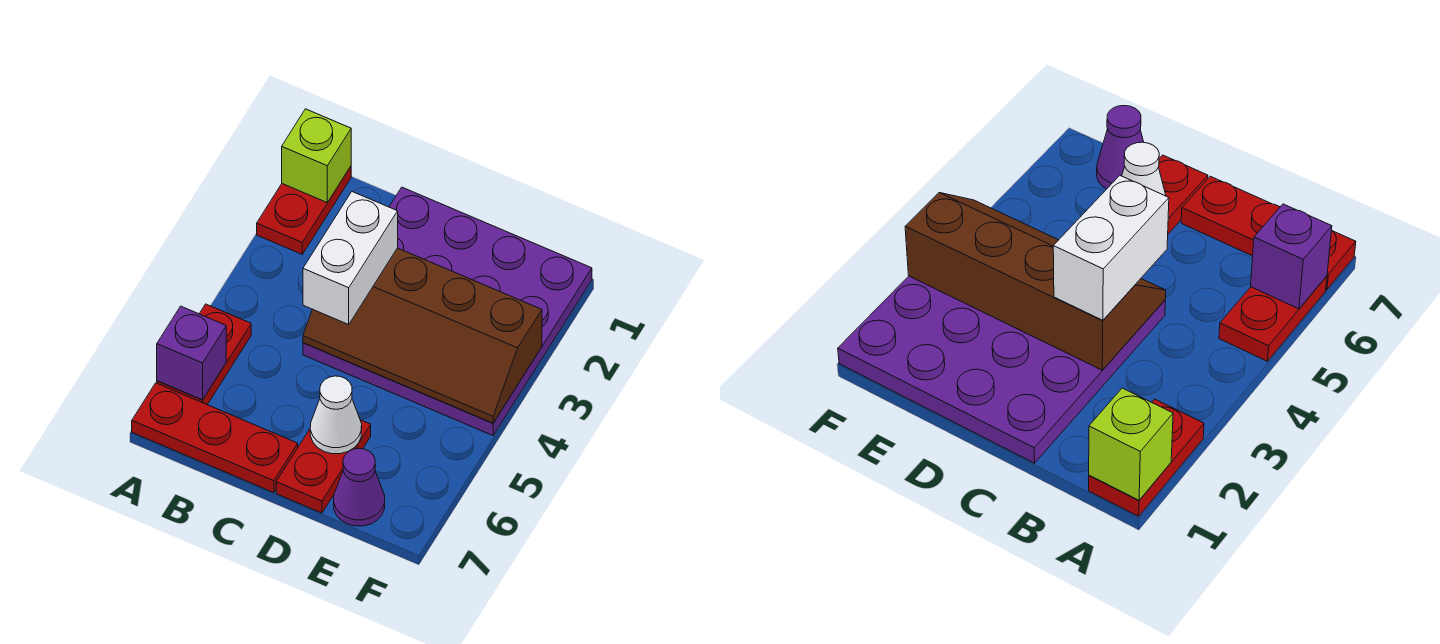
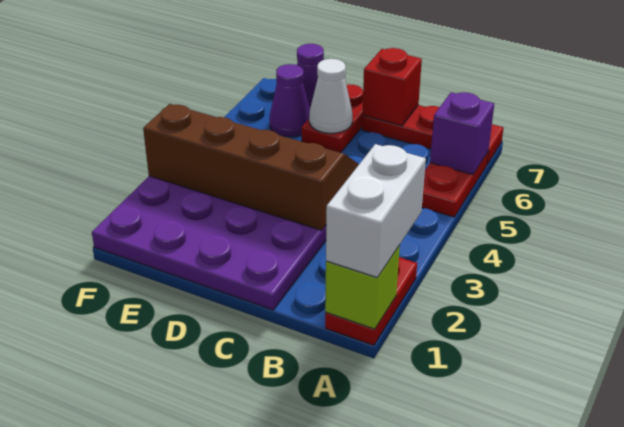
white brick C3:C4 level 3 -> white brick A1:A2 level 3
none -> red brick C7 level 2
none -> purple cone E6 level 1

